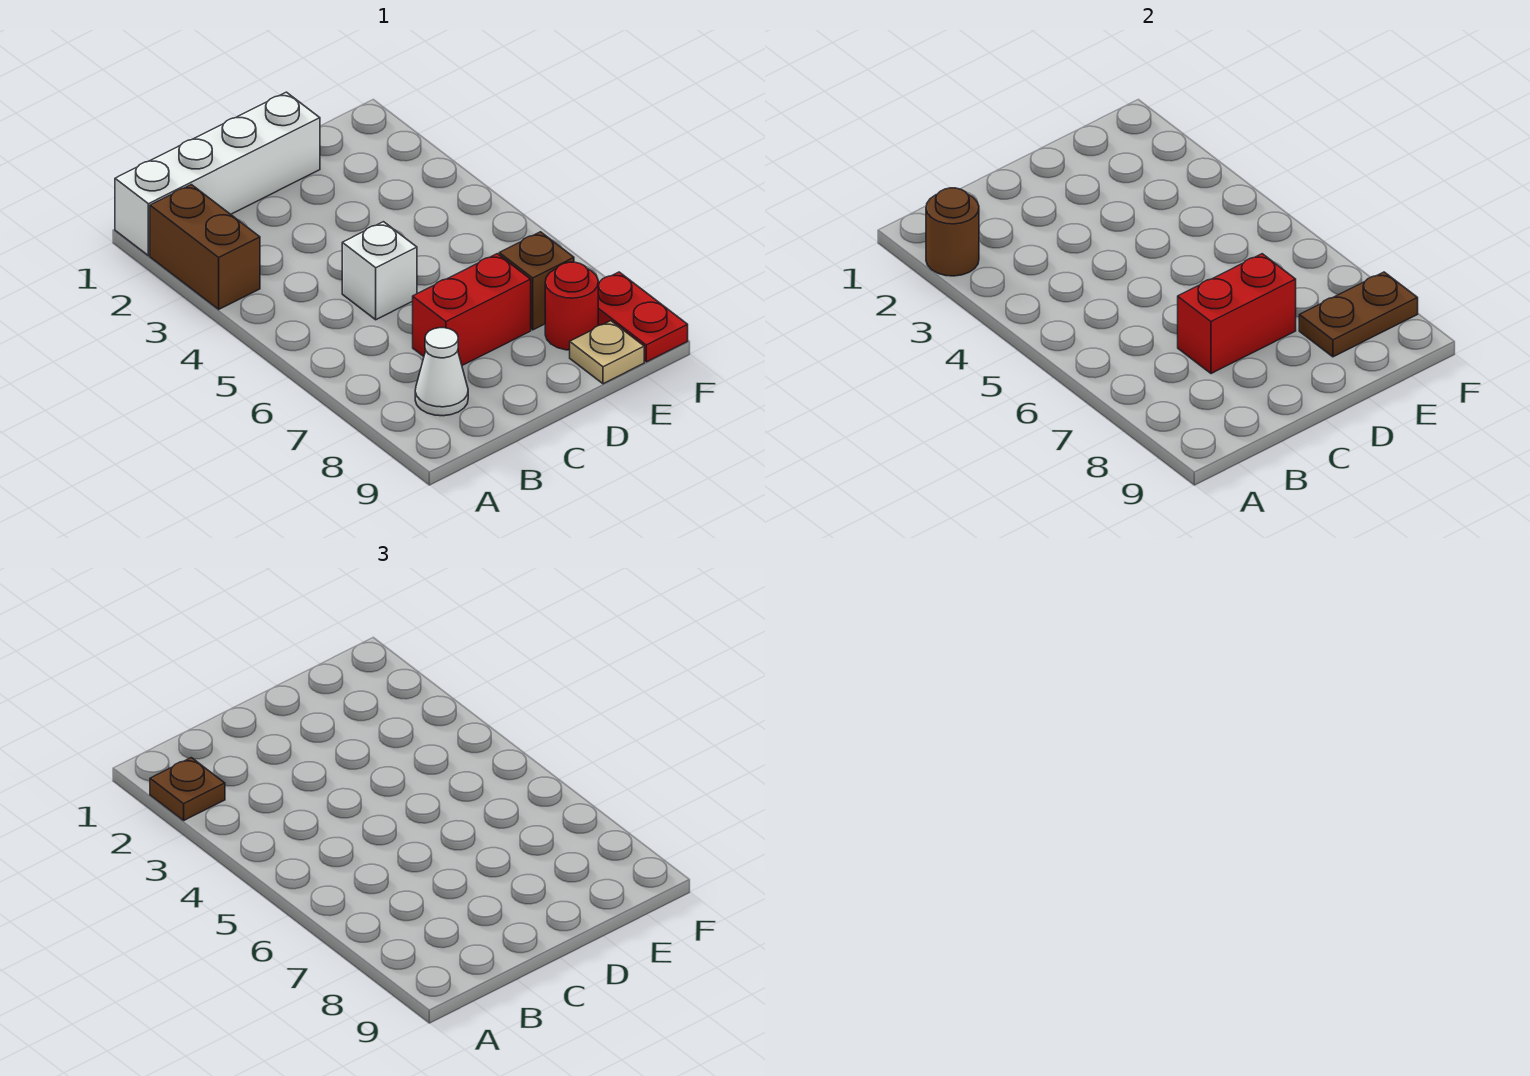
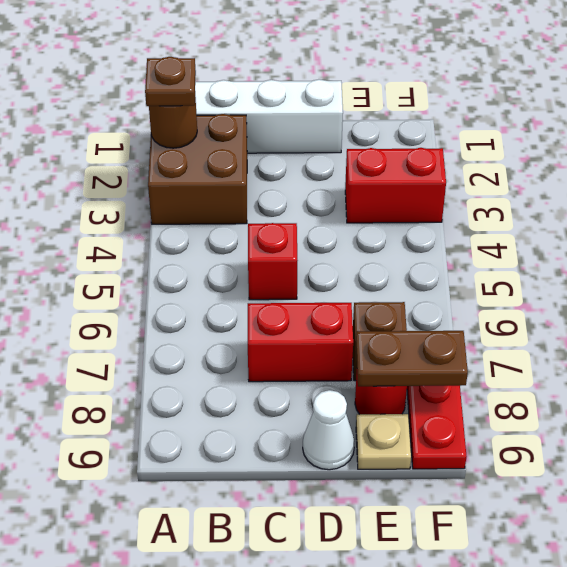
brown brick A2:A3 level 1 -> brown brick A2:B3 level 1
white cone B8 level 1 -> white cone D9 level 1
white brick C5 level 1 -> red brick C5 level 1
red brick C7:D7 level 2 -> red brick E3:F3 level 1

